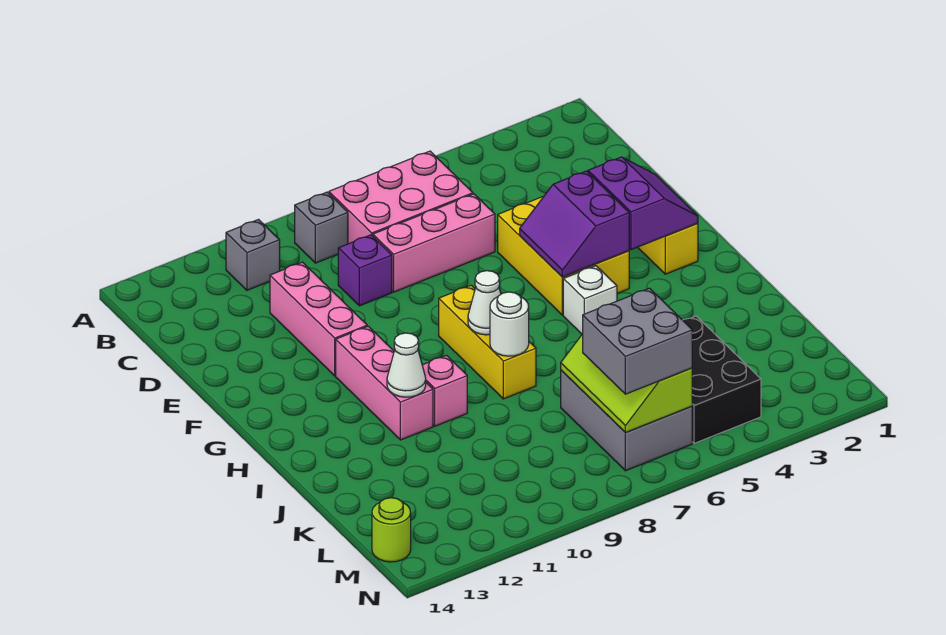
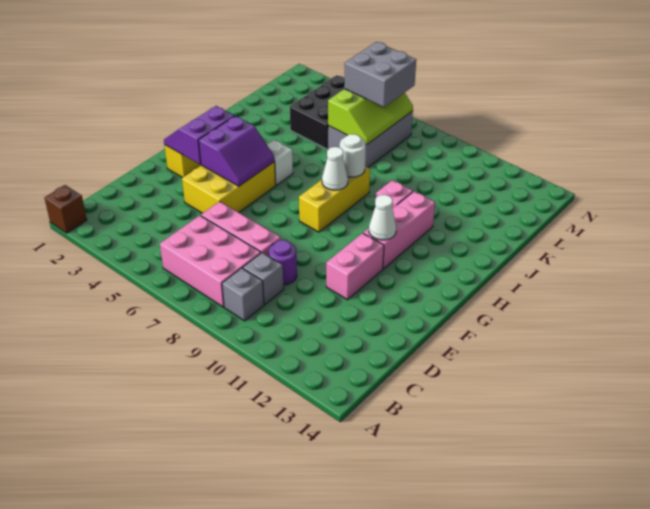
none -> brown brick A1 level 1
grey brick B11 level 1 -> grey brick C9 level 1
purple brick D9 level 1 -> purple round brick D9 level 1
pink brick D11:F11 level 1 -> pink brick E11:F11 level 1
white cone I11 level 2 -> white cone G11 level 2
lime round brick M14 level 1 -> none

